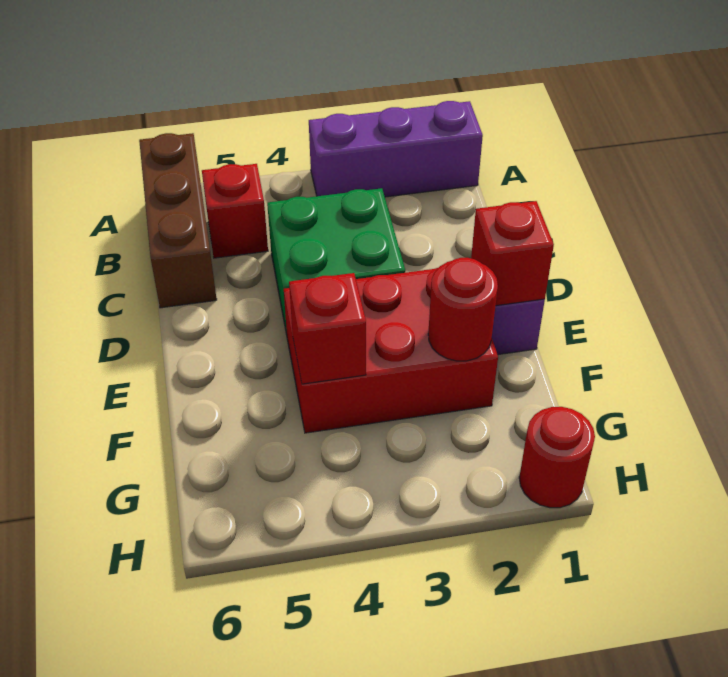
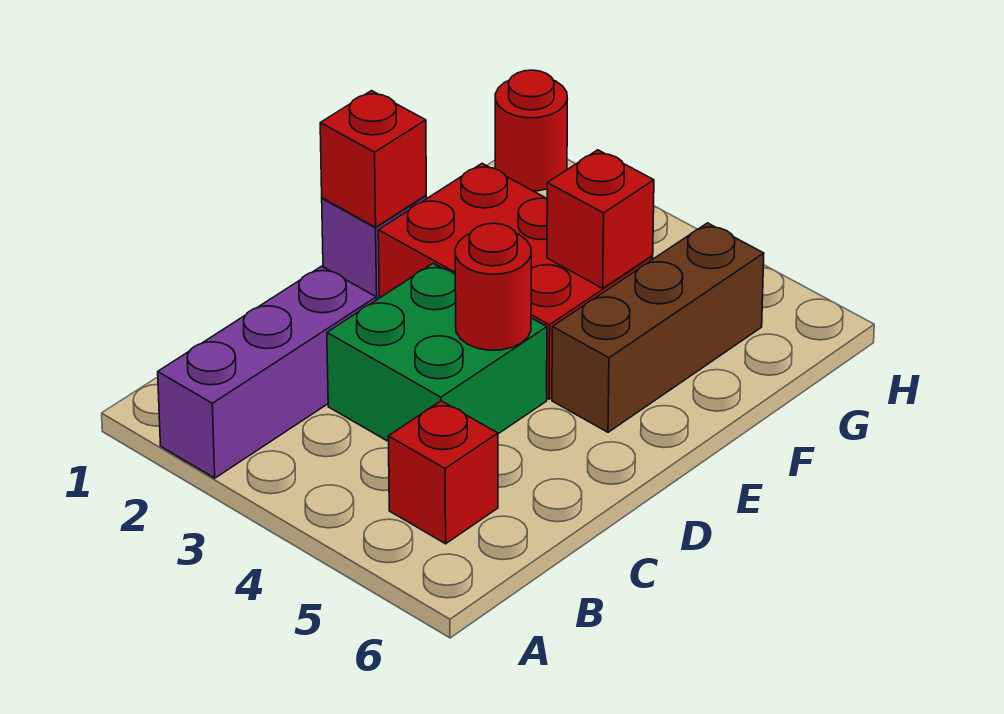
purple brick A1:A3 level 1 -> purple brick A2:C2 level 1
brown brick A6:C6 level 1 -> brown brick E5:G5 level 1
red round brick F2 level 2 -> red round brick D4 level 2

